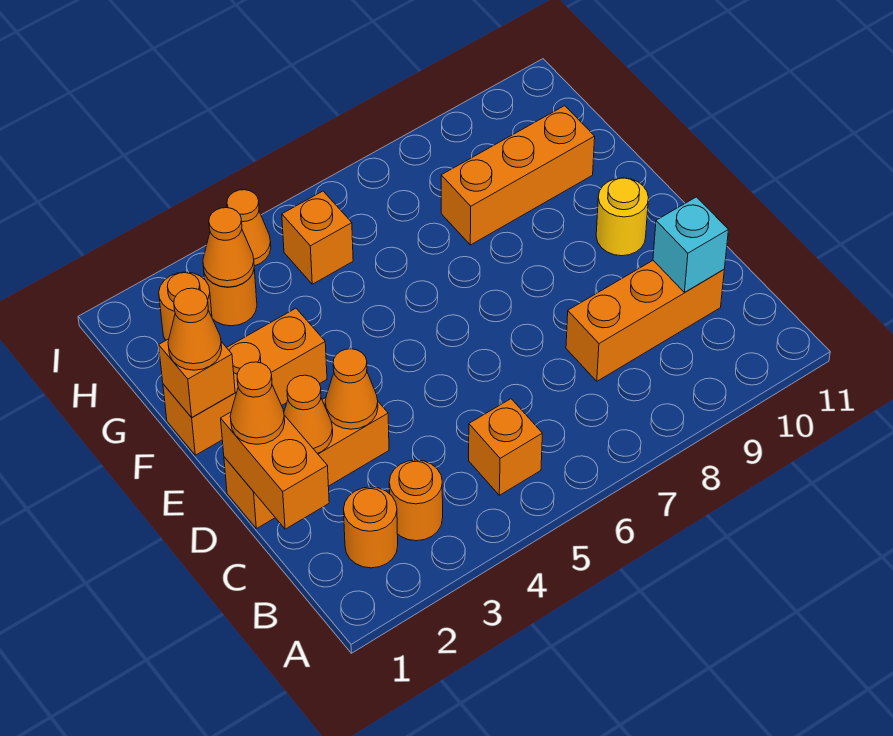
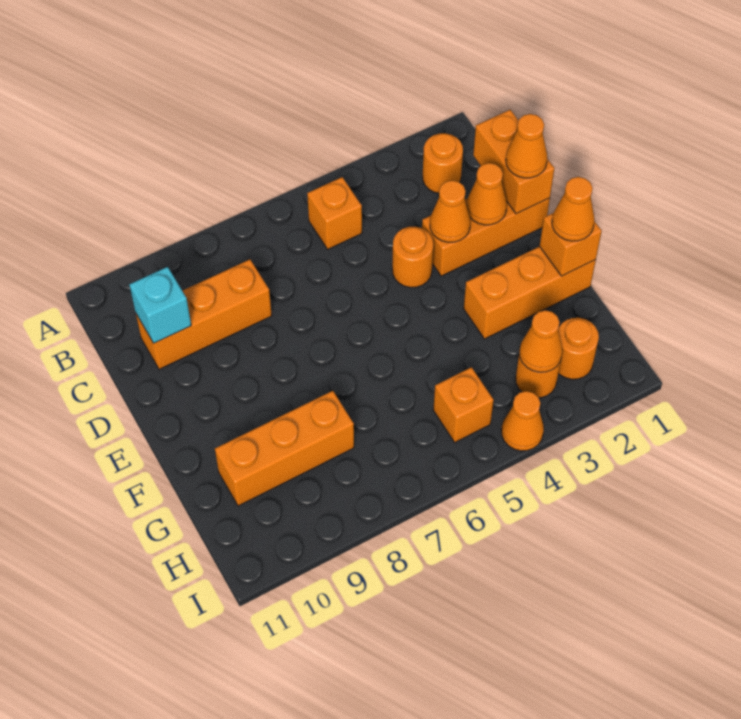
orange round brick B3 level 1 -> orange round brick D4 level 1
yellow round brick E10 level 1 -> none

